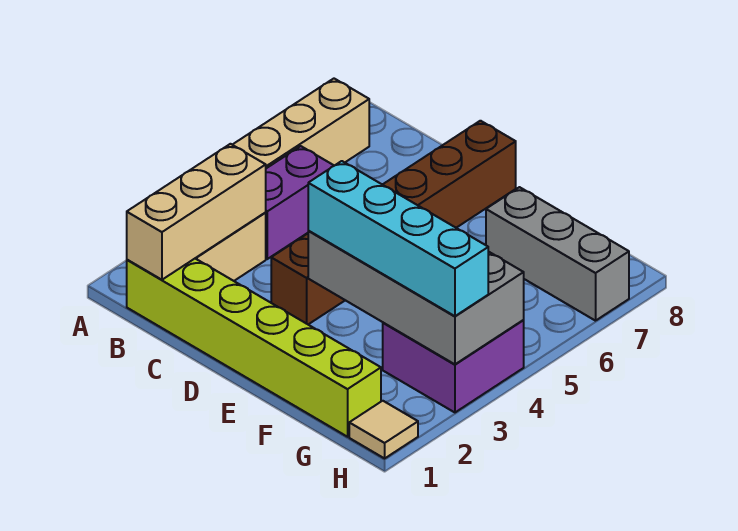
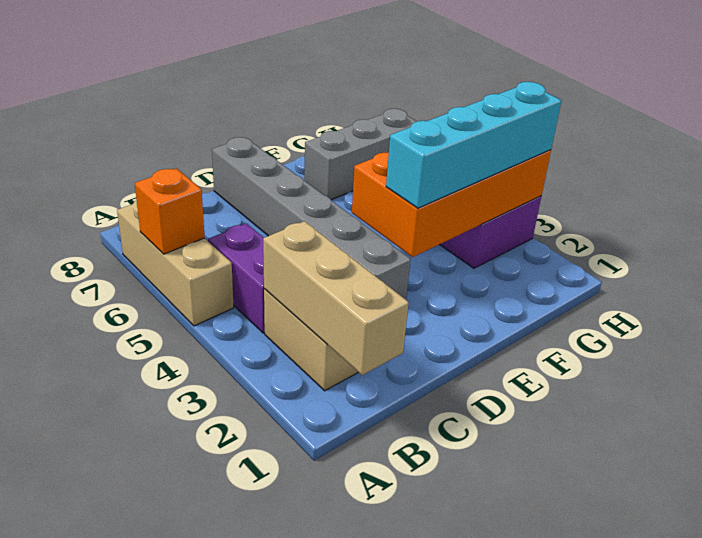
none -> orange brick A6 level 2
lime brick B1:G1 level 1 -> none
brown brick D3:D8 level 1 -> grey brick D3:D8 level 1
grey brick E3:H4 level 2 -> orange brick E3:H4 level 2
tan tile H1 level 1 -> none

